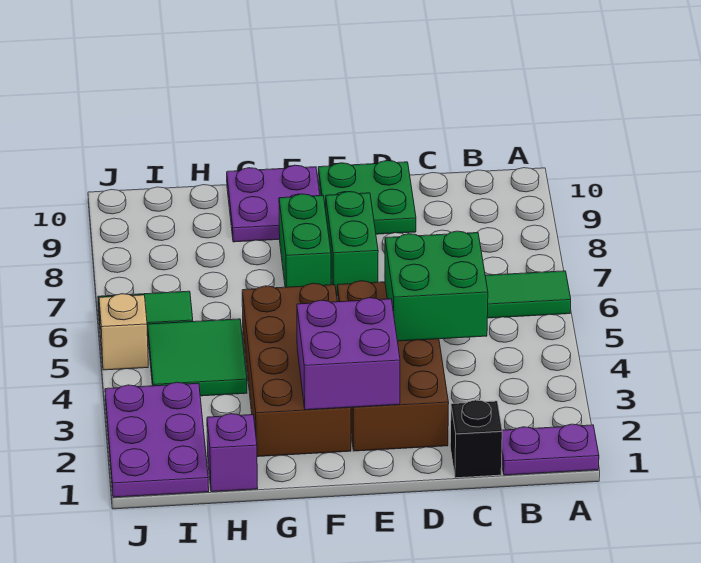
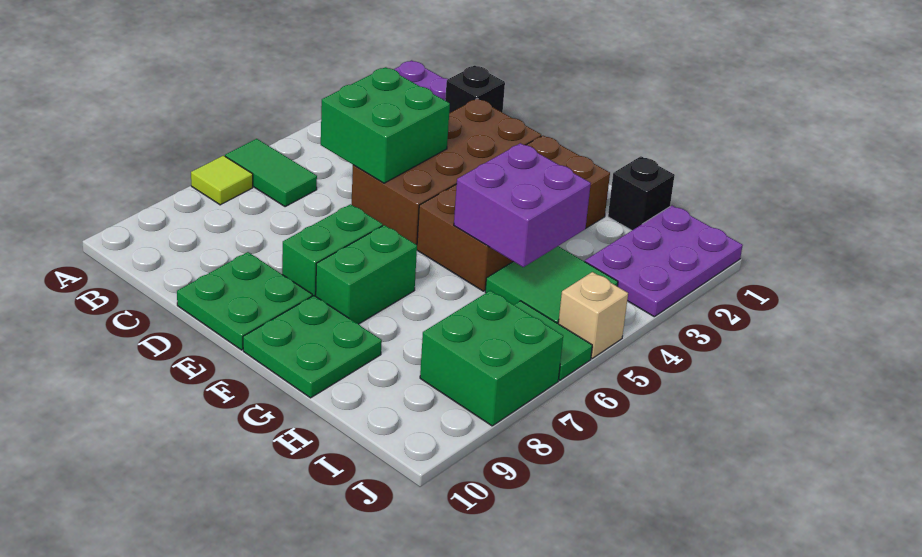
none -> lime tile A7 level 1
purple brick E2:F3 level 2 -> purple brick G4:H5 level 2
purple plate F9:G10 level 1 -> green plate F9:G10 level 1
purple brick H1 level 1 -> black brick H1 level 1
none -> green brick I7:J8 level 1

